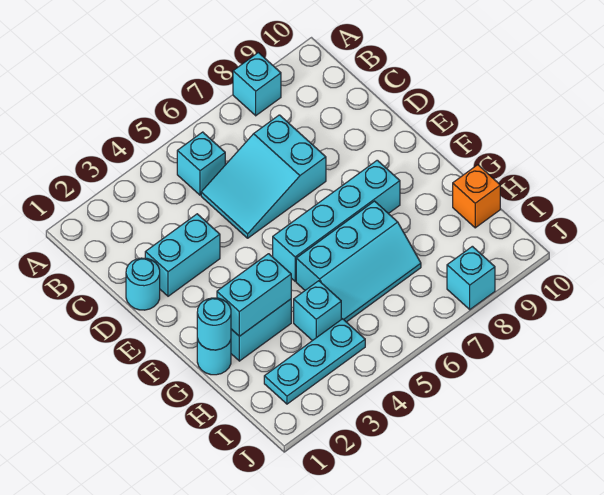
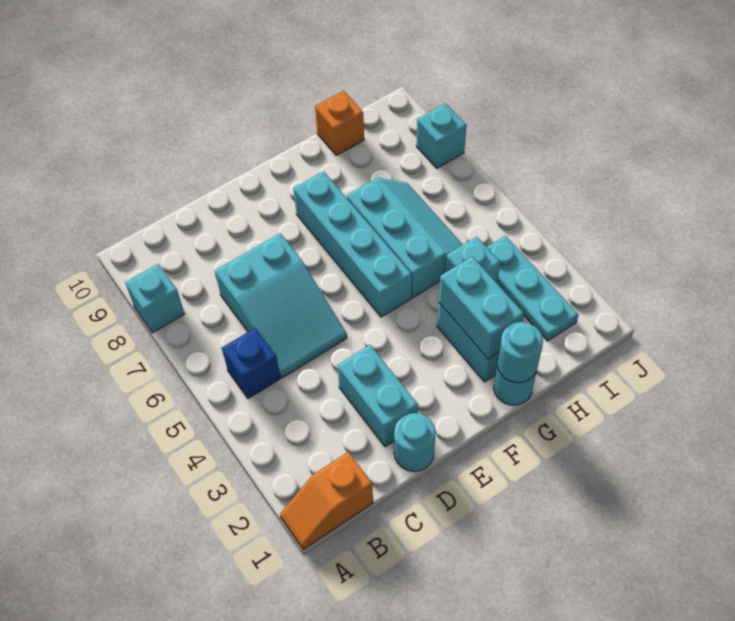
none -> orange slope A1:B1 level 1 top B
cyan brick B5 level 1 -> blue brick B5 level 1

